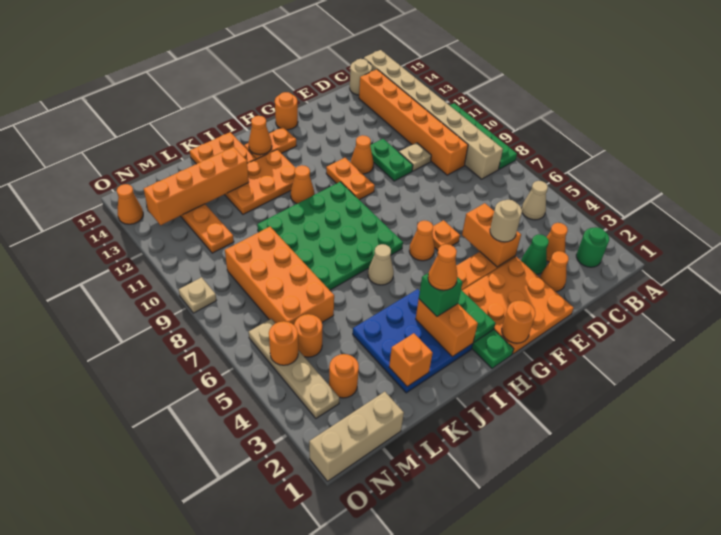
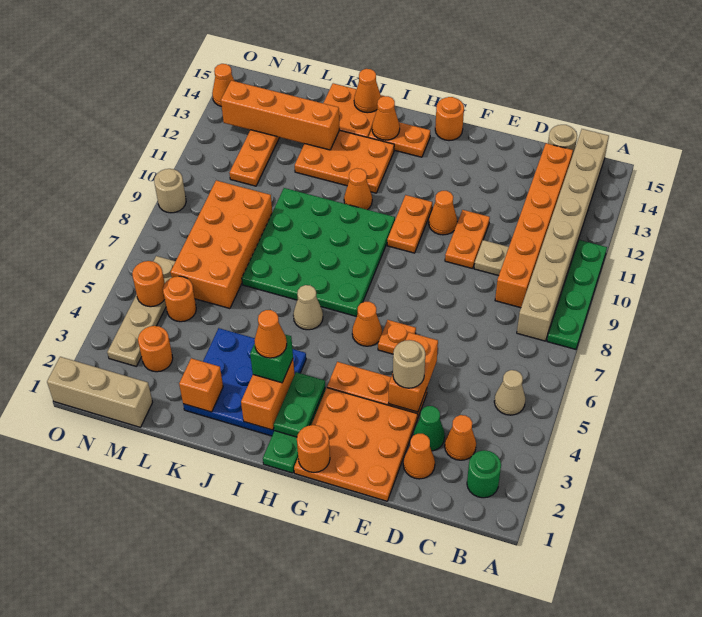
green plate E10:E11 level 1 -> orange plate E10:E11 level 1
none -> orange cone J15 level 2
tan plate O9 level 1 -> tan round brick O9 level 1

